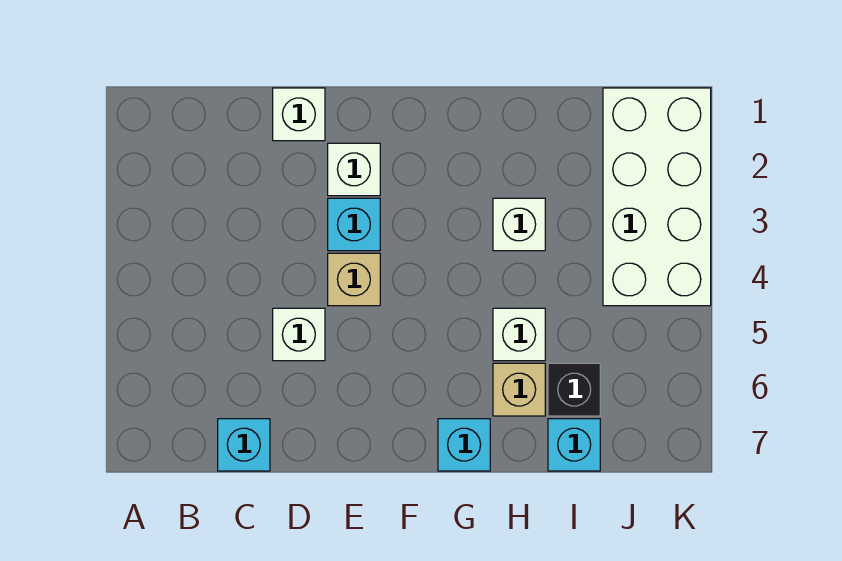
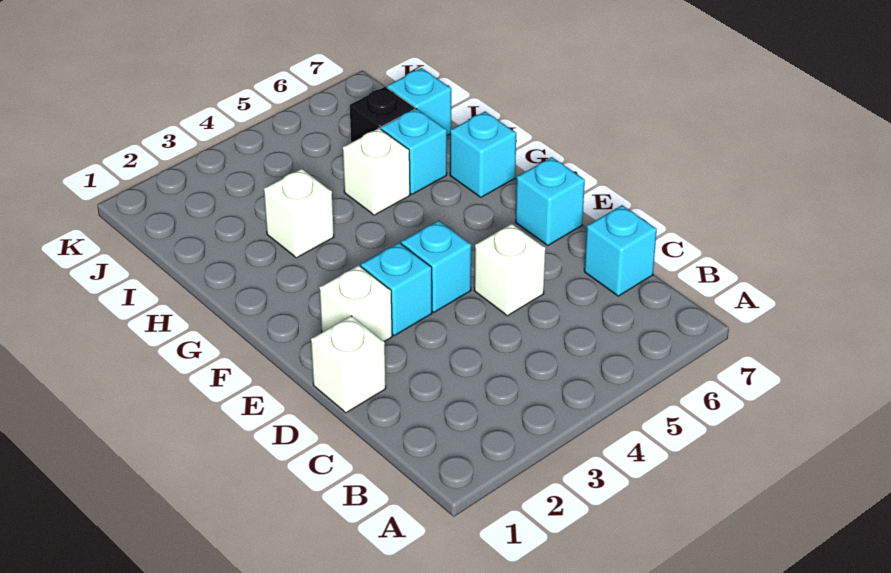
tan brick E4 level 1 -> cyan brick E4 level 1
none -> cyan brick E7 level 1
tan brick H6 level 1 -> cyan brick H6 level 1
white brick J1:K4 level 1 -> none

